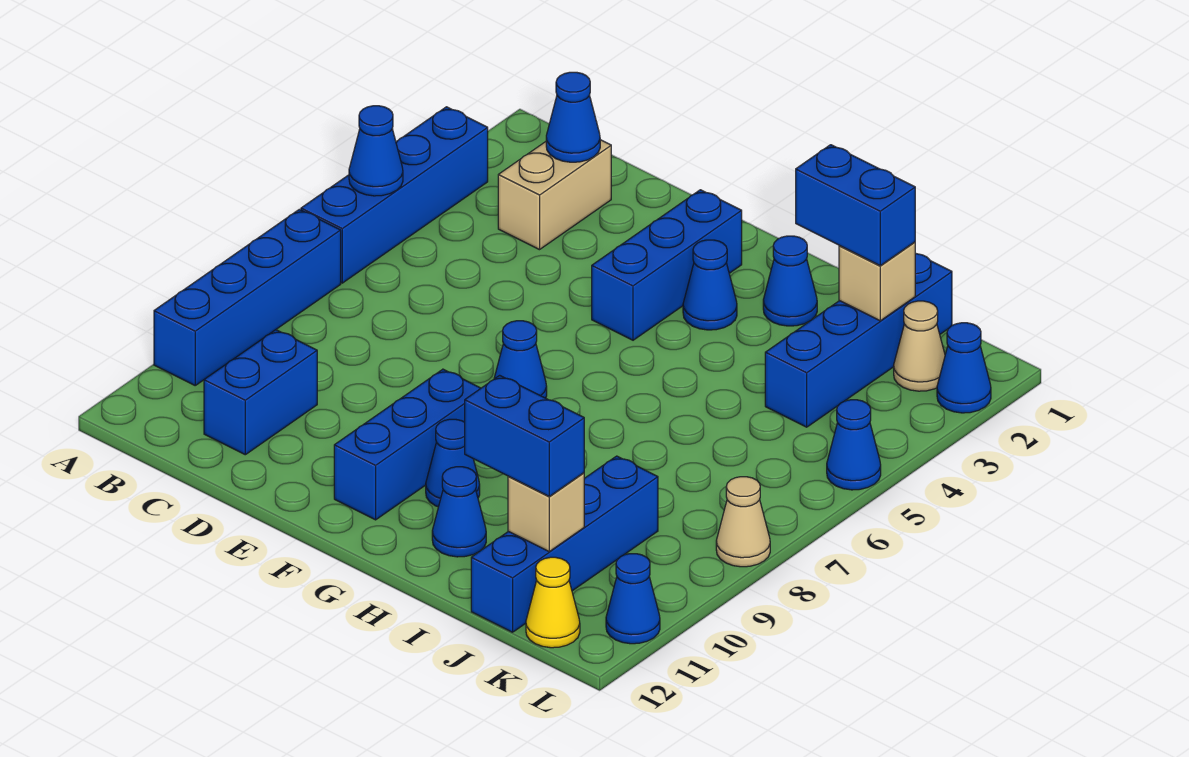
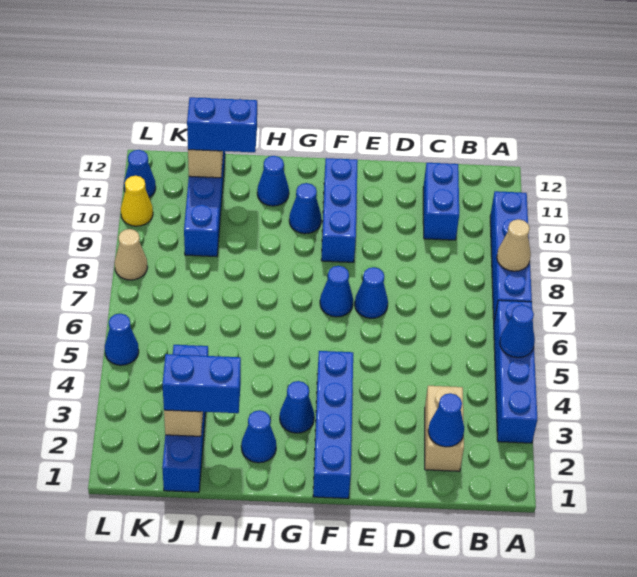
blue brick F2:F4 level 1 -> blue brick F1:F4 level 1
tan cone K2 level 1 -> tan cone A8 level 2
yellow cone K12 level 1 -> yellow cone L10 level 1
blue cone L2 level 1 -> blue cone E7 level 1

